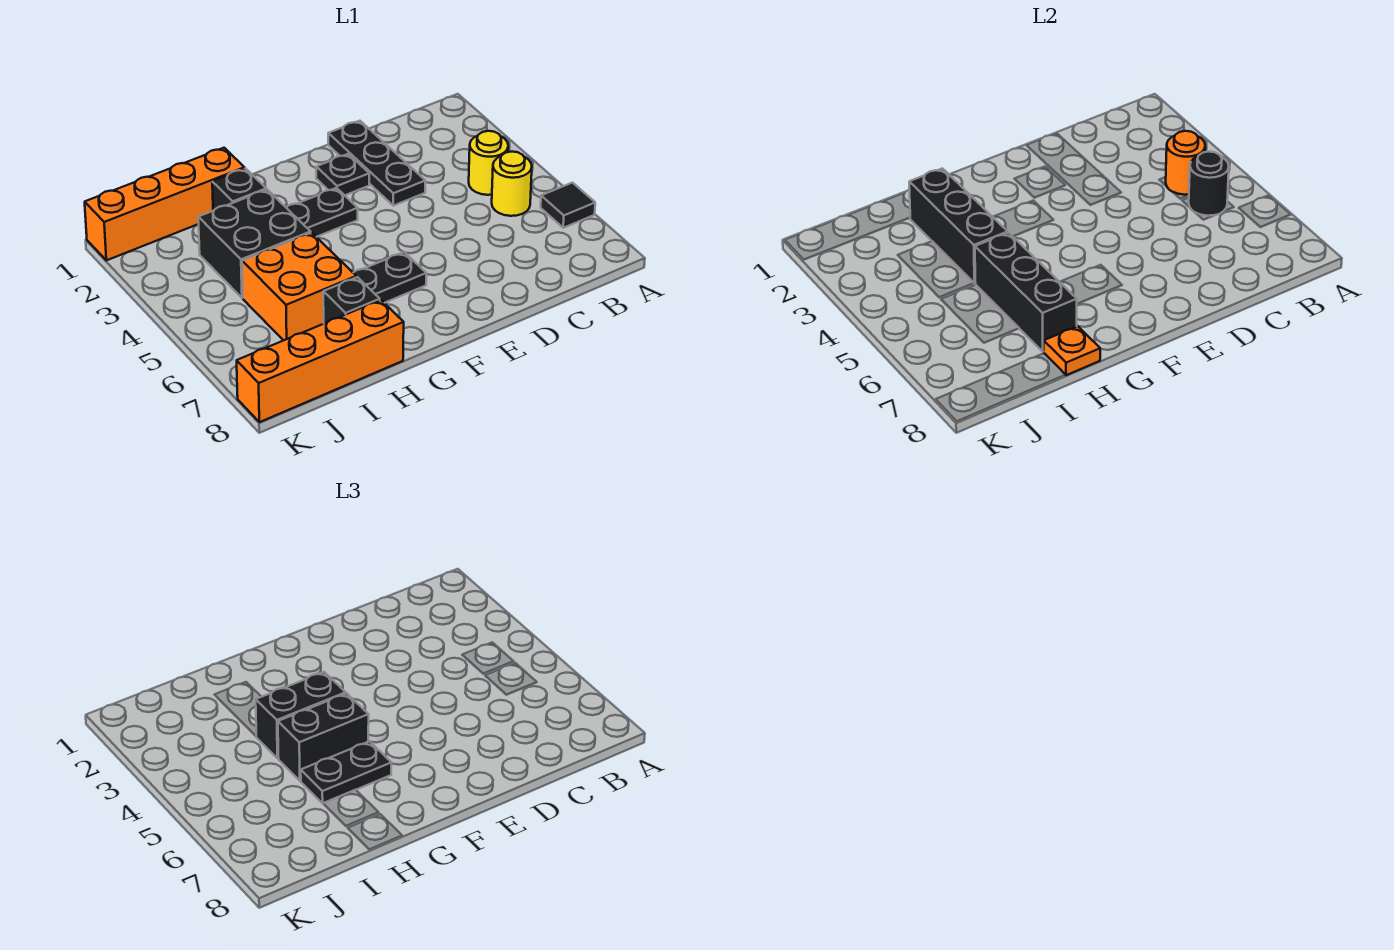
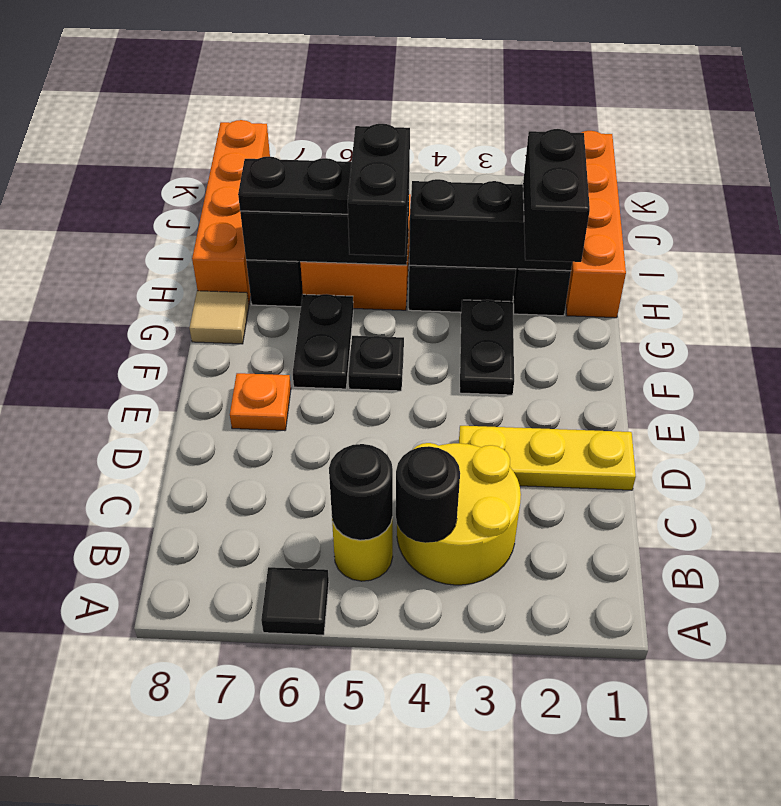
yellow round brick B4 level 1 -> yellow round brick B3:C4 level 1
orange round brick B4 level 2 -> black round brick B4 level 2
black plate D1:D3 level 1 -> yellow plate D1:D3 level 1
black plate E2 level 1 -> black plate F5 level 1
black brick G4:H4 level 3 -> black brick G2:H2 level 3
black plate G6:H6 level 3 -> black plate H6:H7 level 3
none -> tan tile G8 level 1
orange plate H8 level 2 -> orange plate E7 level 1

